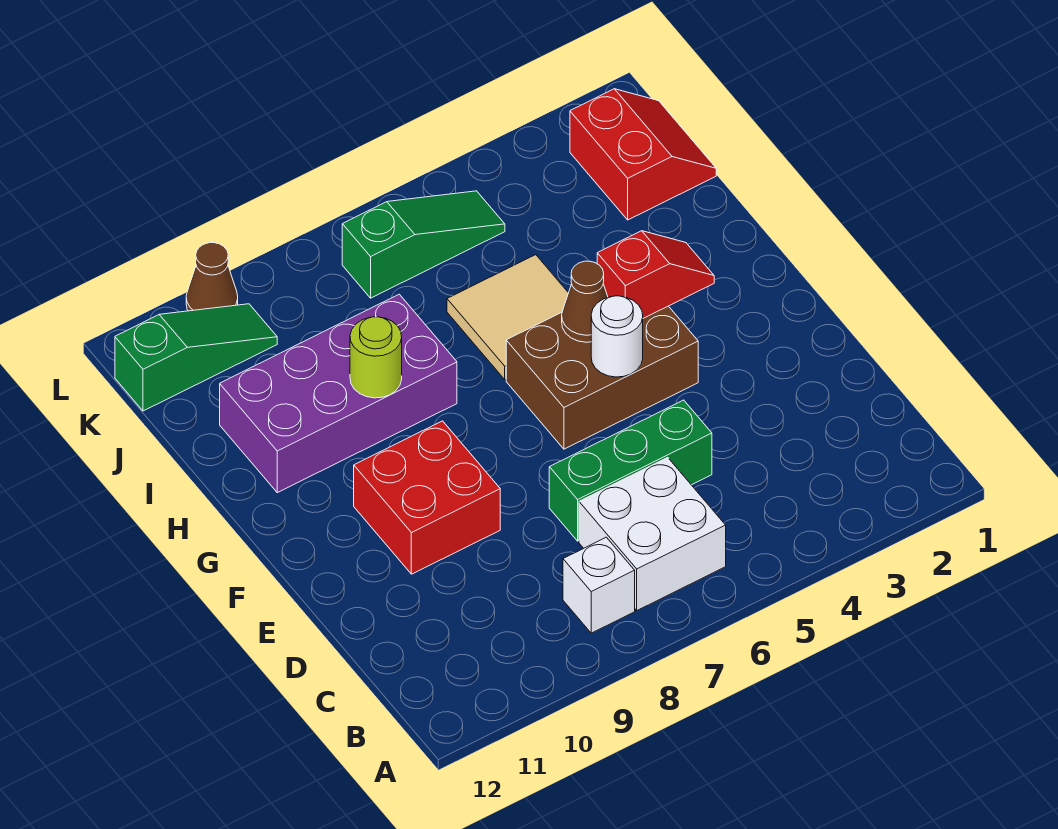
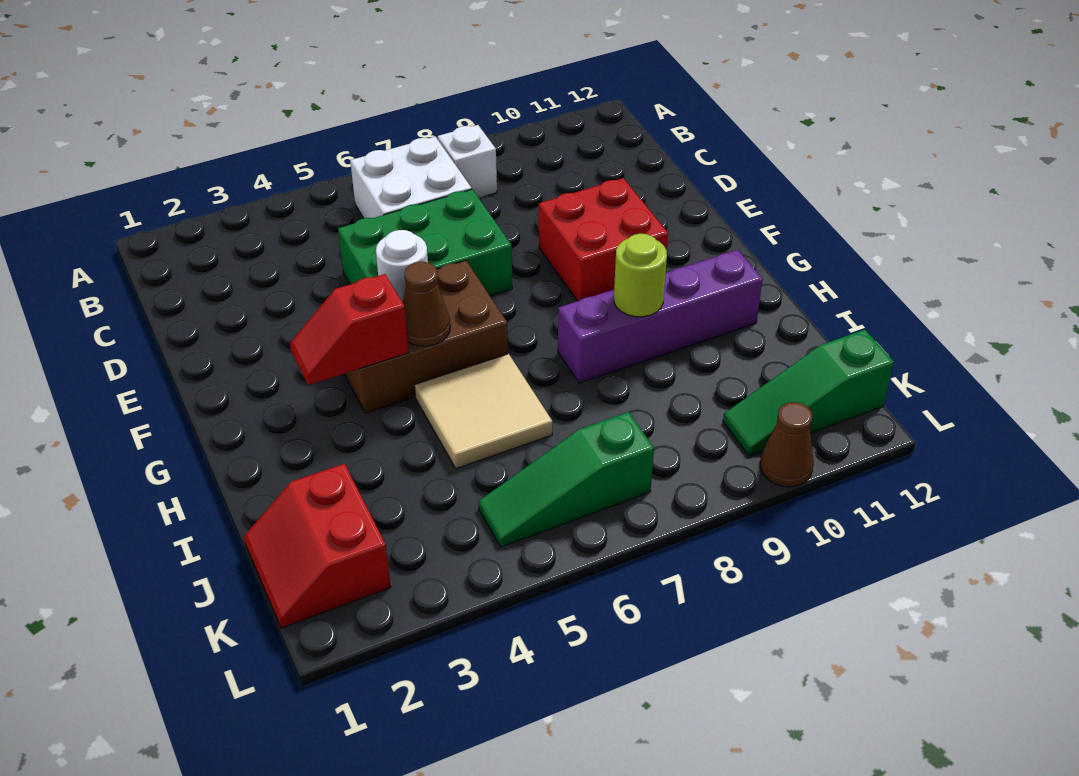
green brick D5:D7 level 1 -> green brick D5:E7 level 1
purple brick H8:I11 level 1 -> purple brick H8:H11 level 1

